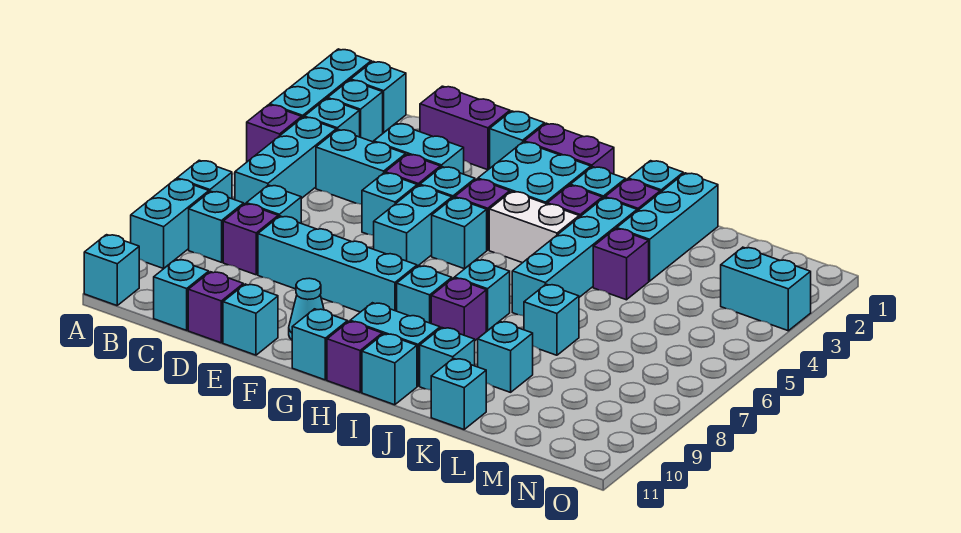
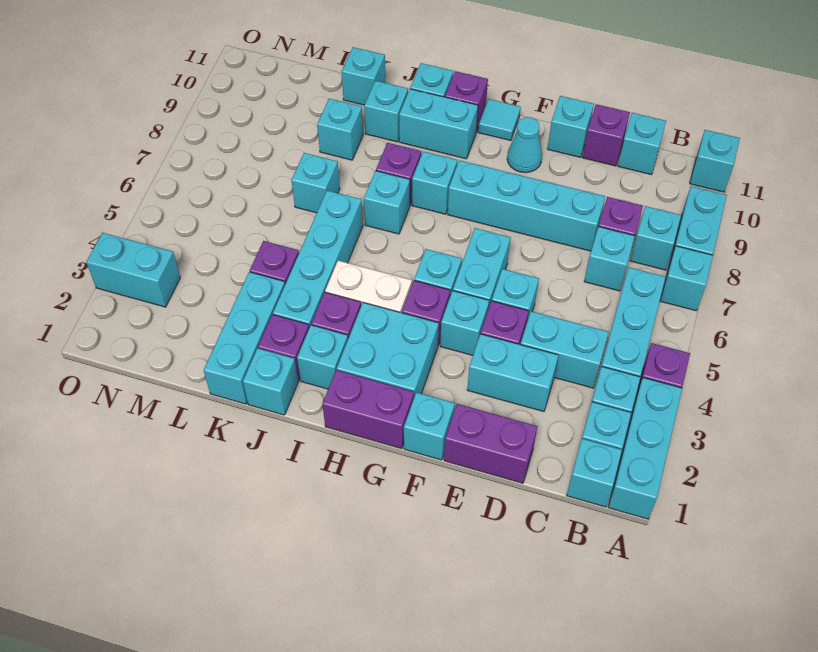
cyan brick G11 level 1 -> cyan tile G11 level 1

